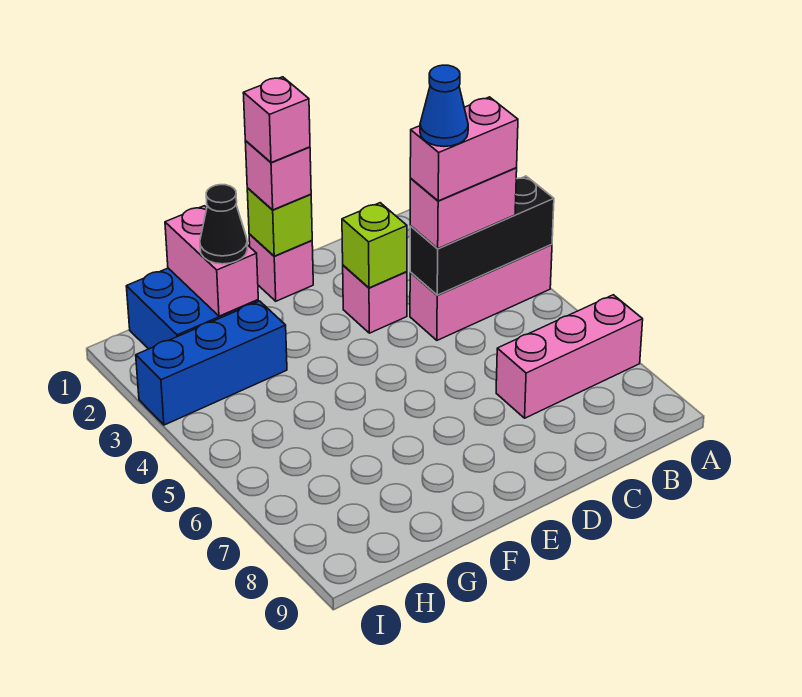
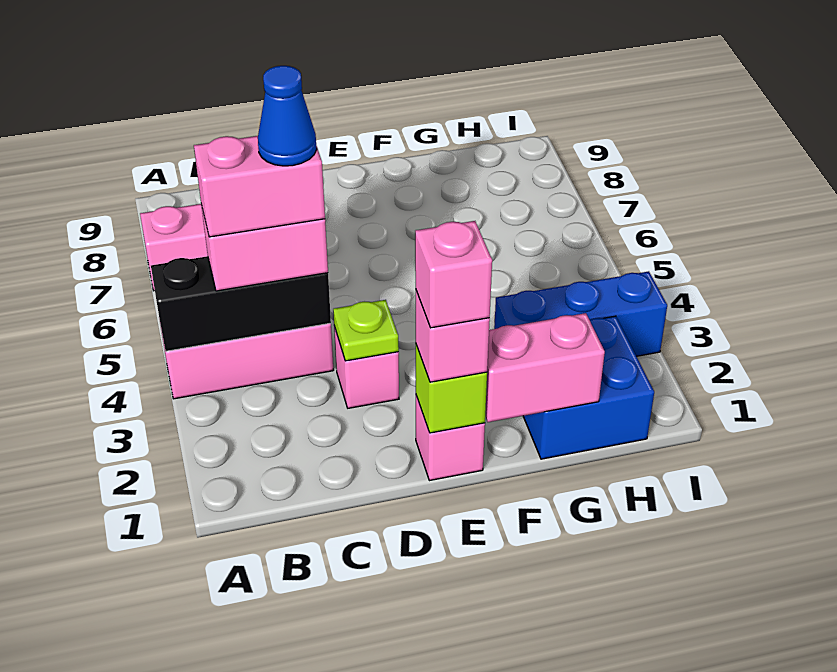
lime brick D3 level 2 -> lime plate D3 level 2
pink brick G1:G2 level 2 -> pink brick F1:G1 level 2
black cone G2 level 3 -> none

